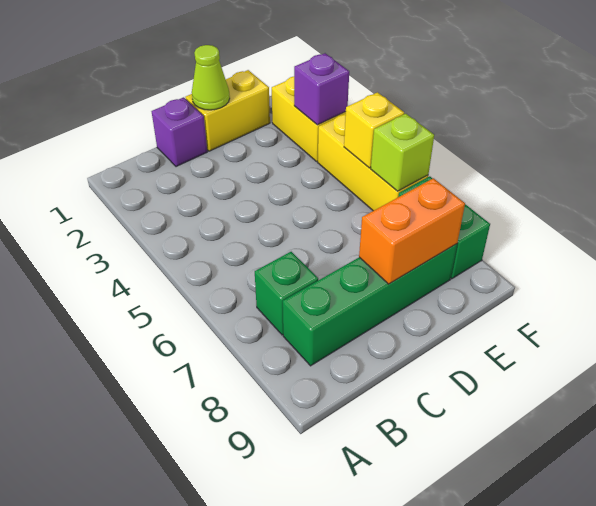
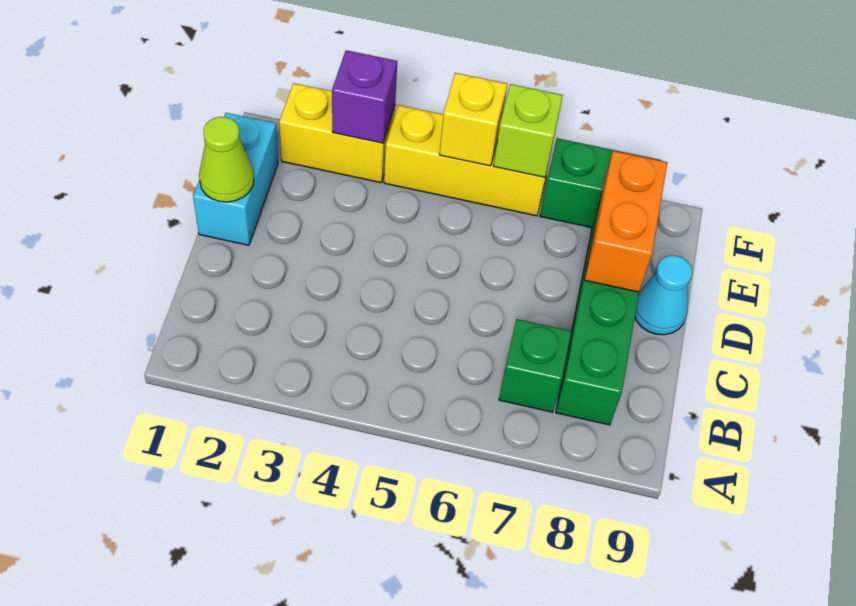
purple brick C1 level 1 -> none
yellow brick D1:E1 level 1 -> cyan brick D1:E1 level 1
none -> cyan cone D9 level 1

